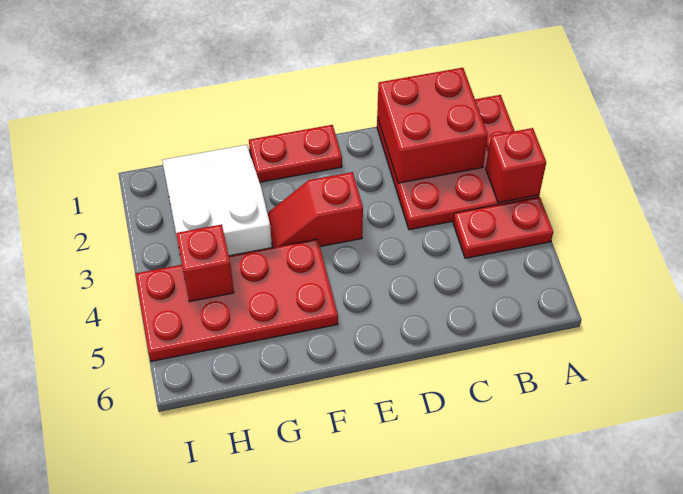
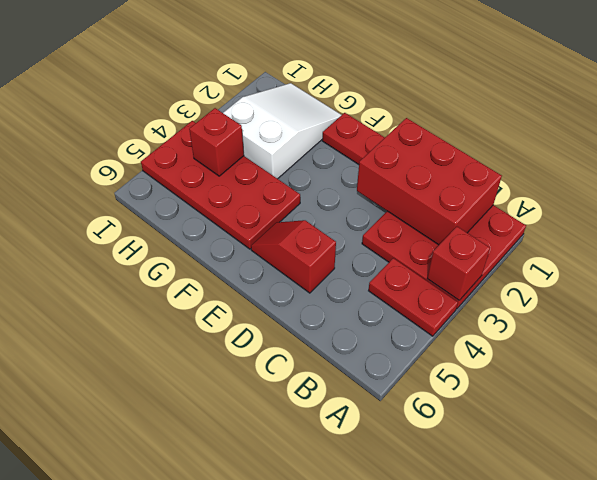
red brick B1:C2 level 2 -> red brick B1:D2 level 2
red slope E3:F3 level 1 top E -> red slope D5:E5 level 1 top D

